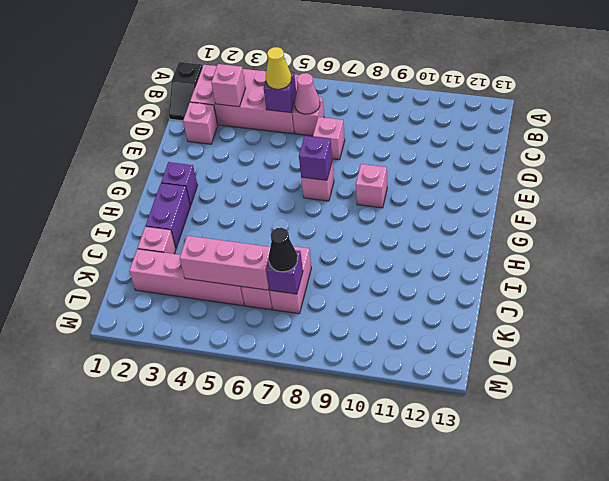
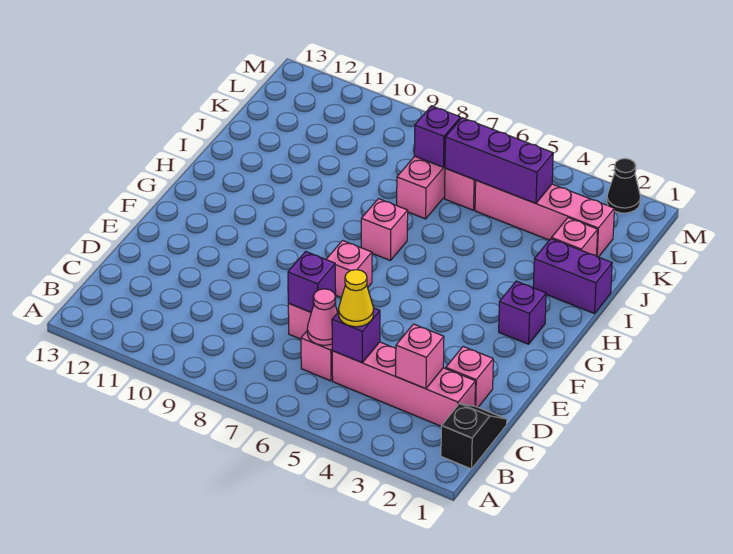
pink brick B2:C5 level 1 -> pink brick C2:C5 level 1
purple brick F7 level 2 -> purple brick D7 level 2
pink brick F9 level 1 -> pink brick H7 level 1
purple brick H2:I2 level 1 -> purple brick I1:I2 level 1
pink brick K4:K6 level 2 -> purple brick K4:K6 level 2
black cone K7 level 3 -> black cone M2 level 1

